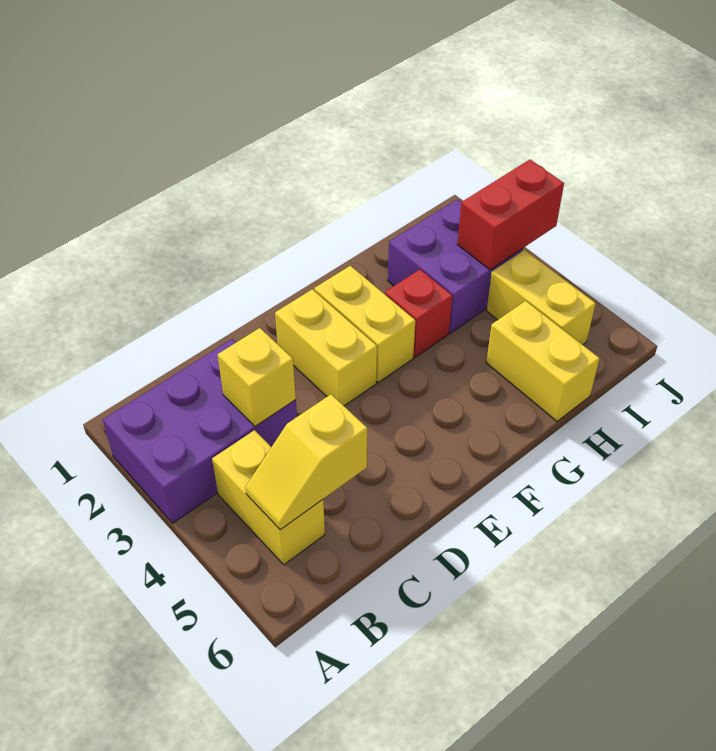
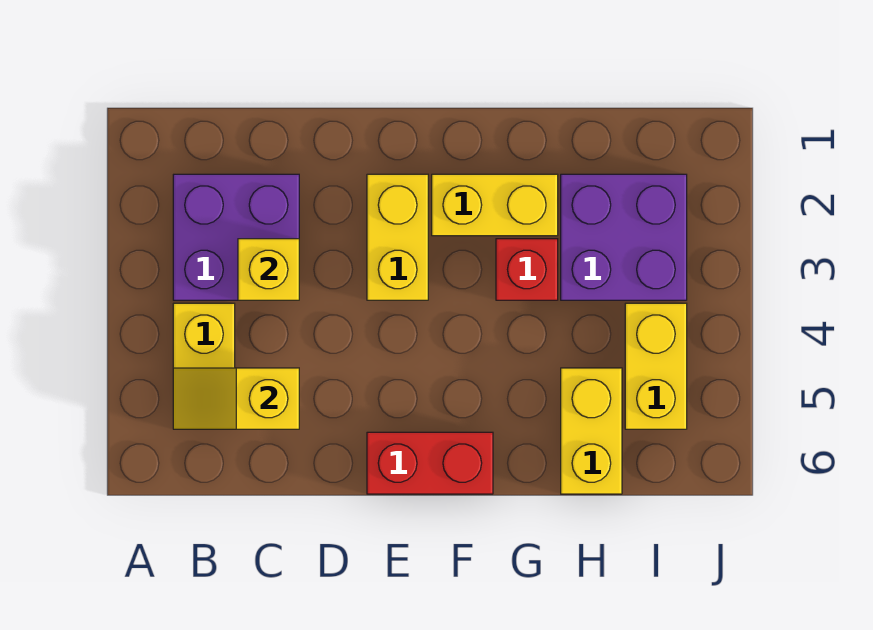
purple brick A2:C3 level 1 -> purple brick B2:C3 level 1
yellow brick F2:F3 level 1 -> yellow brick F2:G2 level 1
red brick I3:J3 level 2 -> red brick E6:F6 level 1

